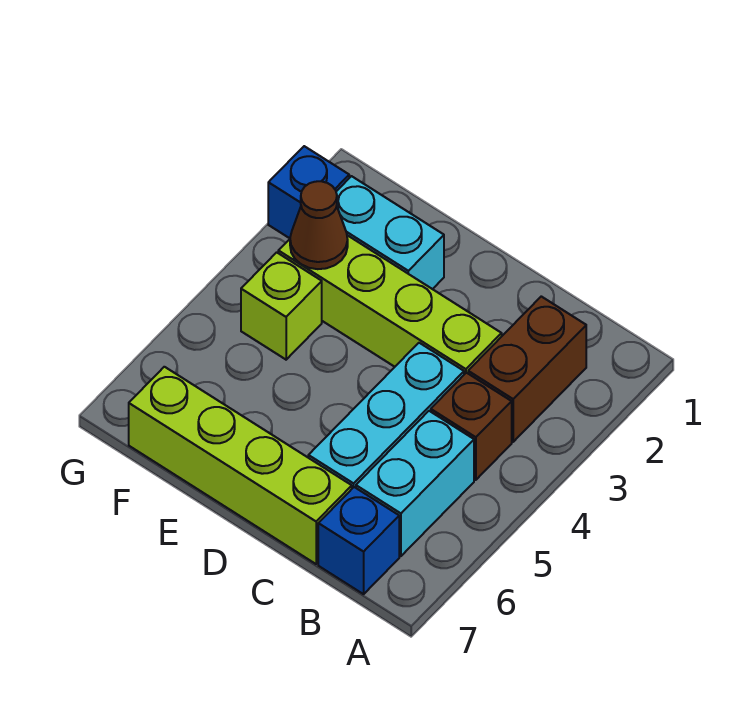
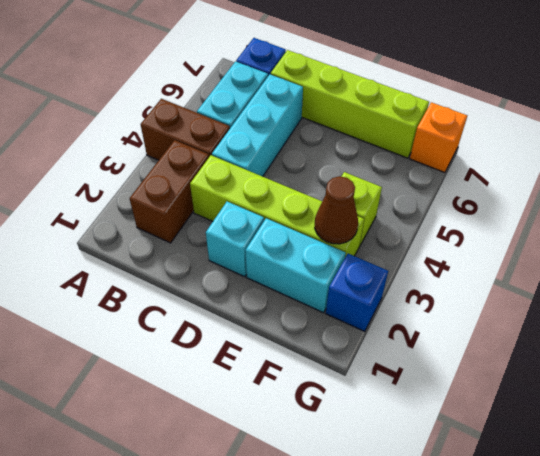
brown brick B4 level 1 -> brown brick A4:B4 level 1
none -> cyan brick D2 level 1
none -> orange brick G7 level 1

